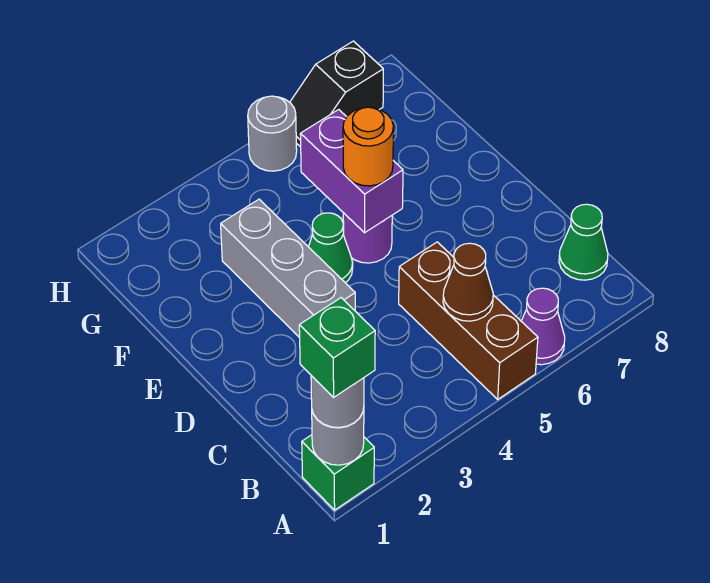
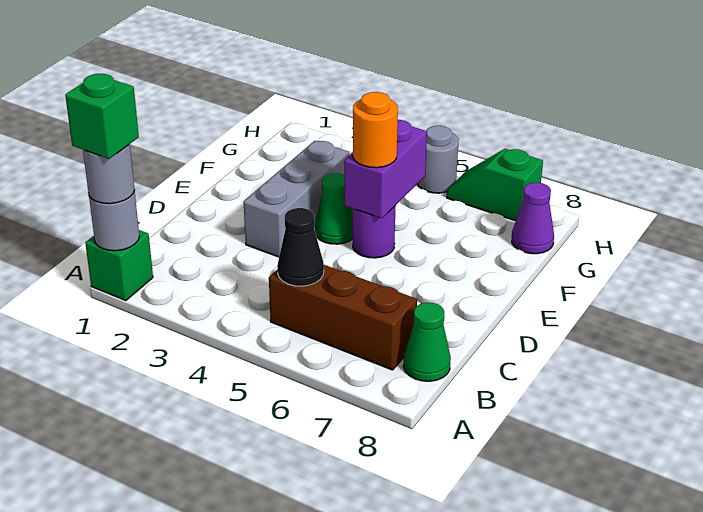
brown brick A5:C5 level 1 -> brown brick B5:B7 level 1
purple cone A6 level 1 -> purple cone G8 level 1
brown cone B5 level 2 -> black cone B5 level 2
black slope H6:H7 level 1 top 7 -> green slope H6:H7 level 1 top 7

